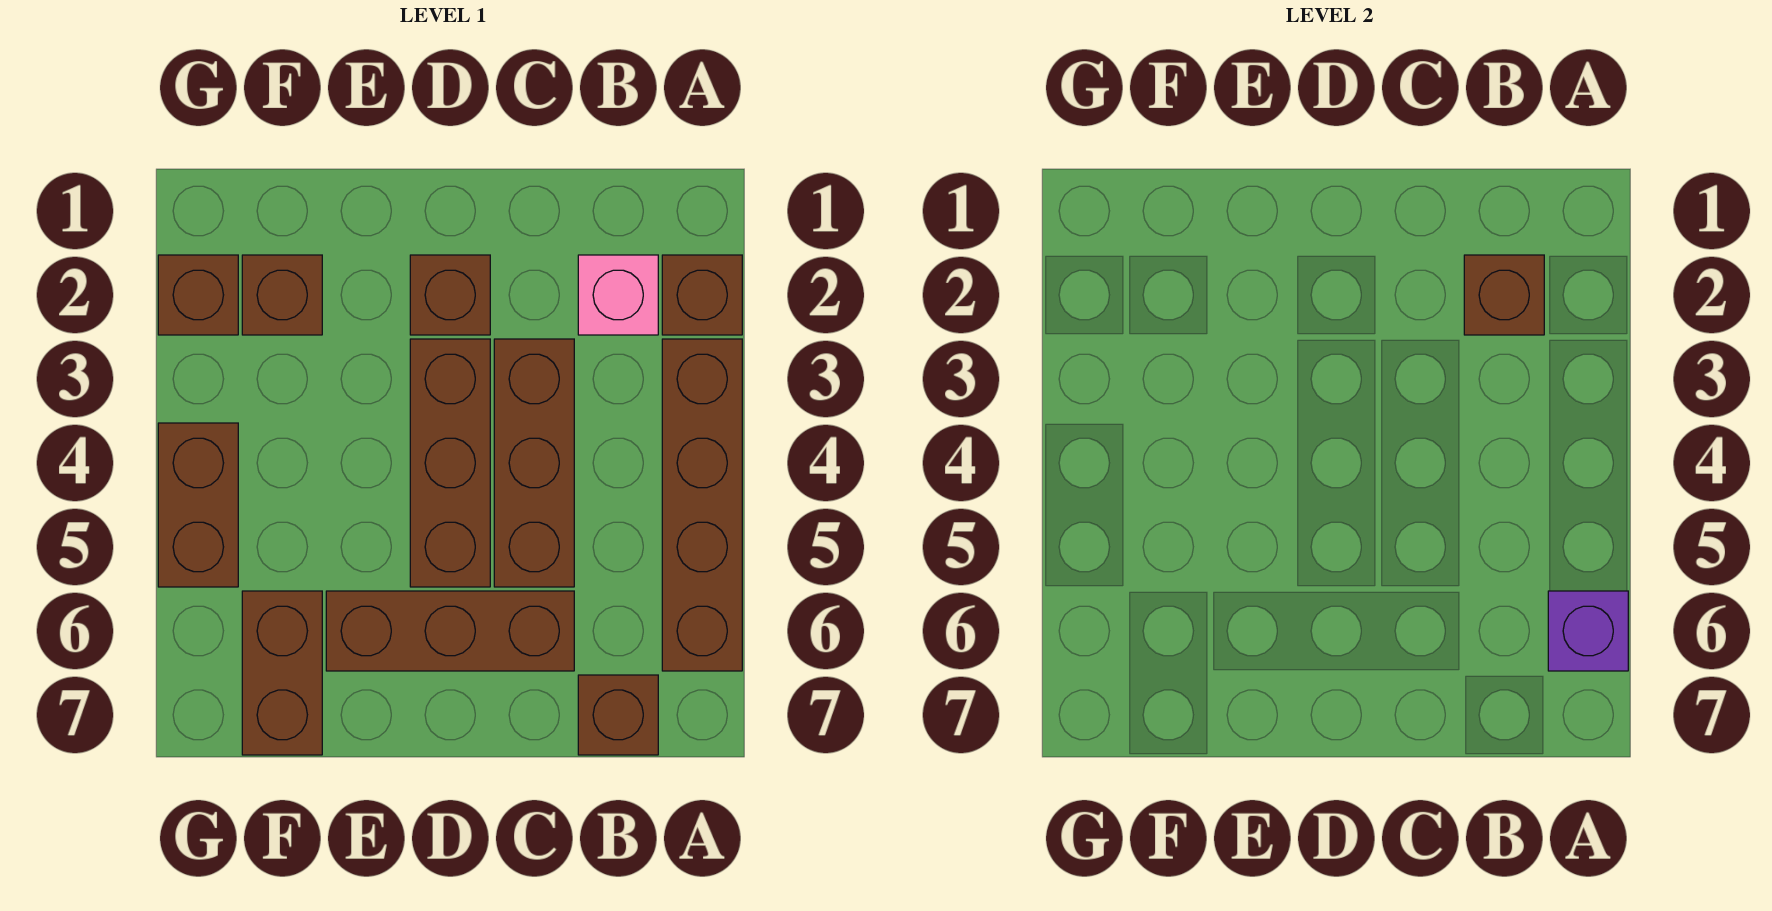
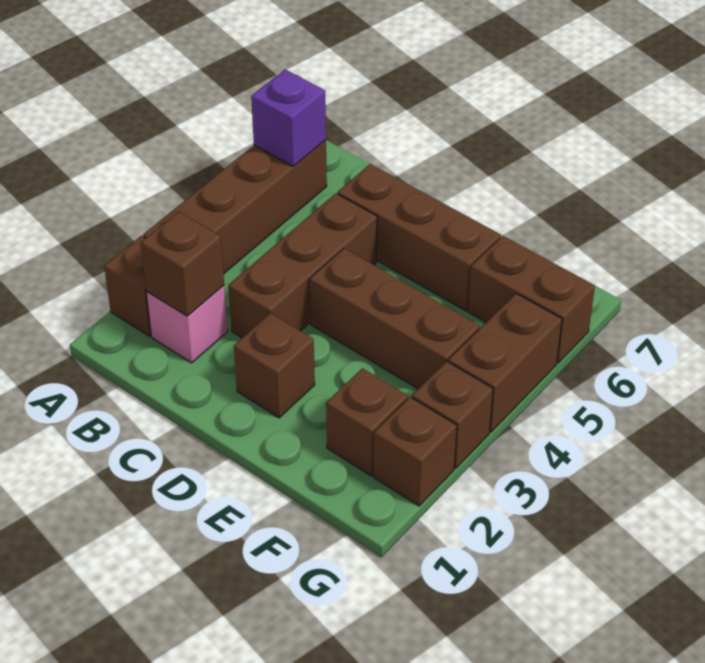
brown brick B7 level 1 -> brown brick G3 level 1
brown brick D3:D5 level 1 -> brown brick D4:F4 level 1
brown brick F6:F7 level 1 -> brown brick F6:G6 level 1

